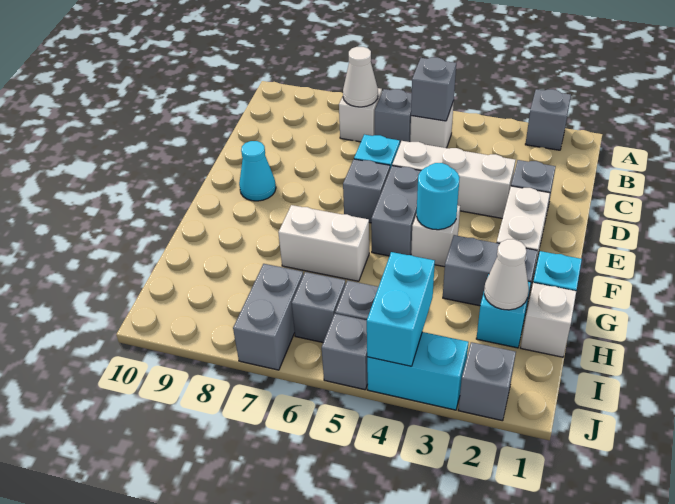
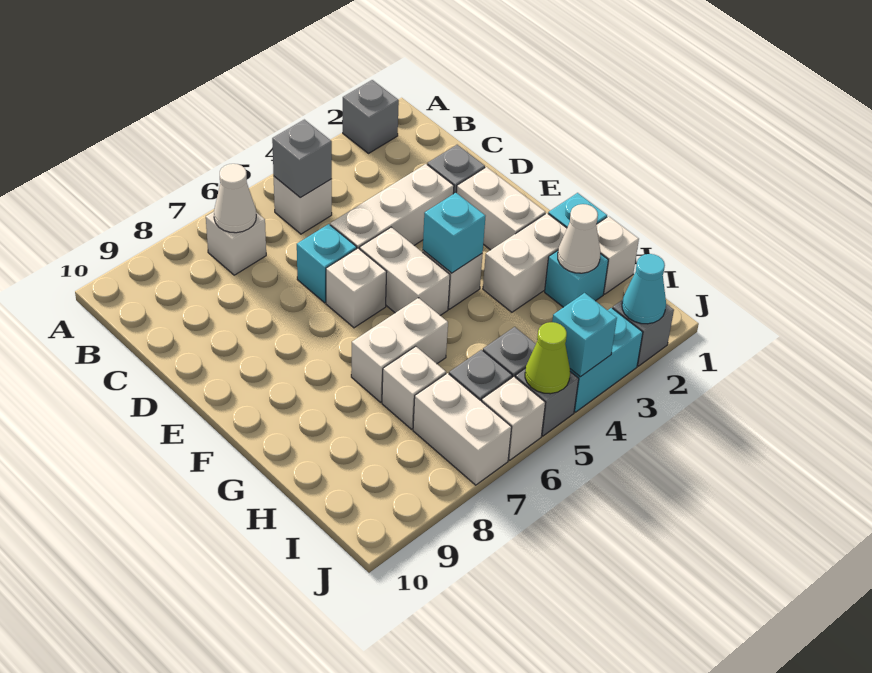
grey brick B6 level 1 -> none
grey brick E5:F5 level 1 -> white brick E5:F5 level 1
grey brick E6 level 1 -> white brick E6 level 1
cyan cone E9 level 1 -> cyan cone J2 level 2
cyan round brick F4 level 2 -> cyan brick F4 level 2
grey brick G2:G3 level 1 -> white brick G2:G3 level 1
none -> white brick H7 level 1
cyan brick I4:J4 level 2 -> cyan brick J4 level 2
grey brick I7:J7 level 1 -> white brick I7:J7 level 1
none -> lime cone J5 level 2
none -> white brick J6 level 1

